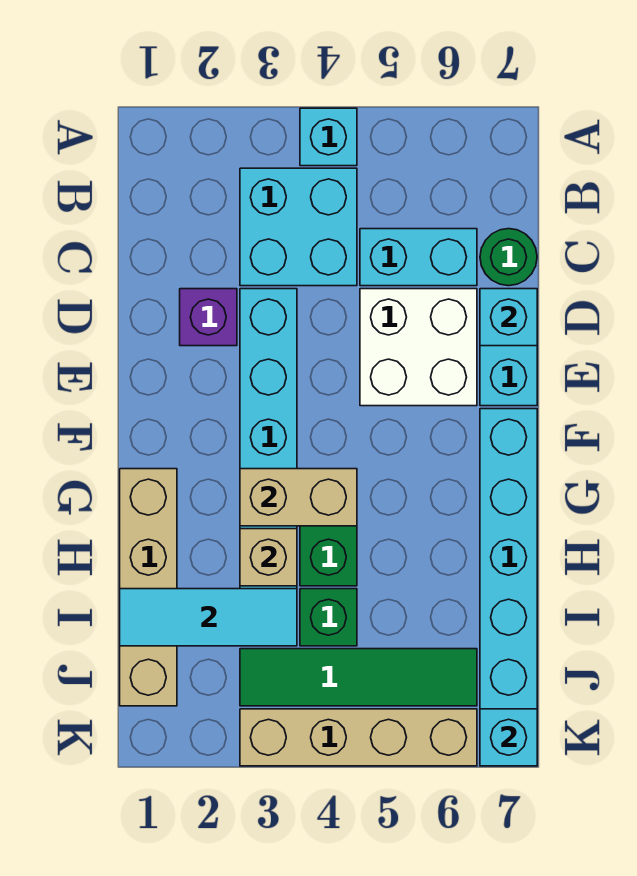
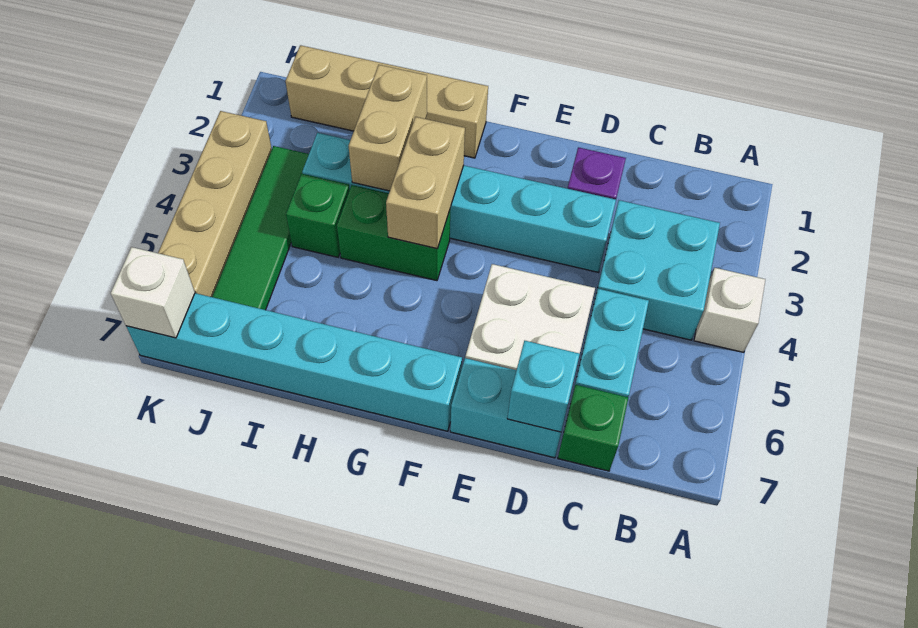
cyan brick A4 level 1 -> white brick A4 level 1
green round brick C7 level 1 -> green brick C7 level 1
tan brick H3 level 2 -> tan brick H2:H3 level 2
cyan tile I1:I3 level 2 -> none
cyan brick K7 level 2 -> white brick K7 level 2

